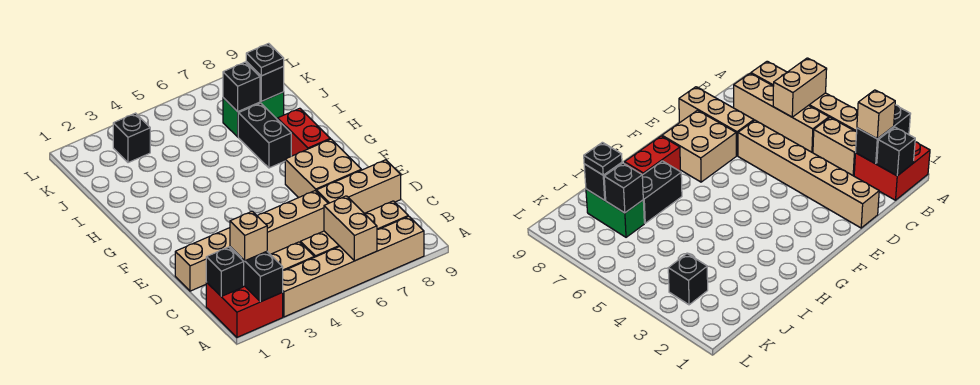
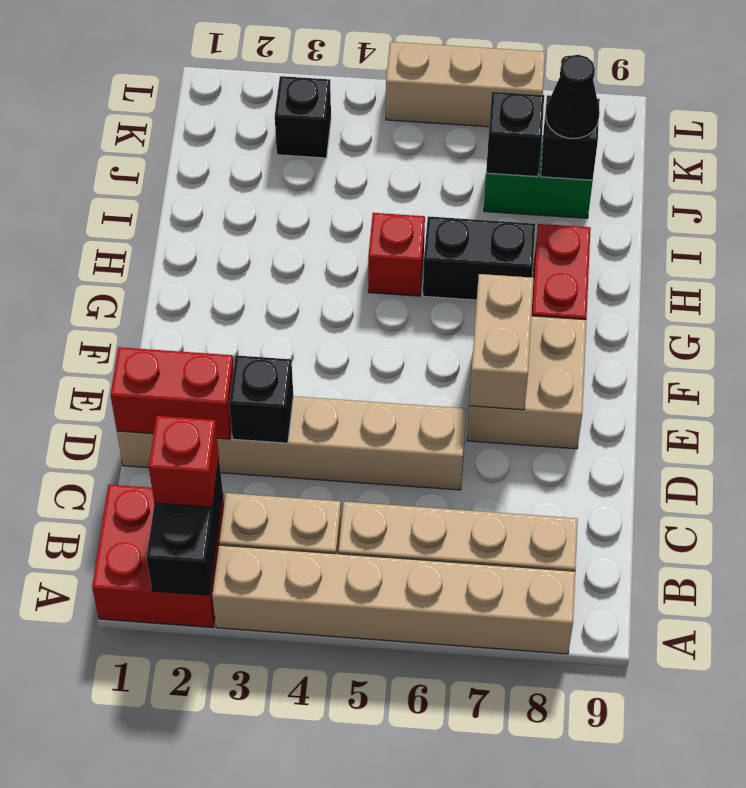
tan brick A6:B6 level 2 -> tan brick E7:F7 level 2
black brick B1 level 2 -> black brick D3 level 2
tan brick B2 level 3 -> red brick B2 level 3
none -> red brick D1:D2 level 2
tan brick D7:D9 level 1 -> tan brick L5:L7 level 1
none -> red brick H5 level 1
black brick H7:I7 level 1 -> black brick H6:H7 level 1
black plate J8 level 3 -> black cone J8 level 3

